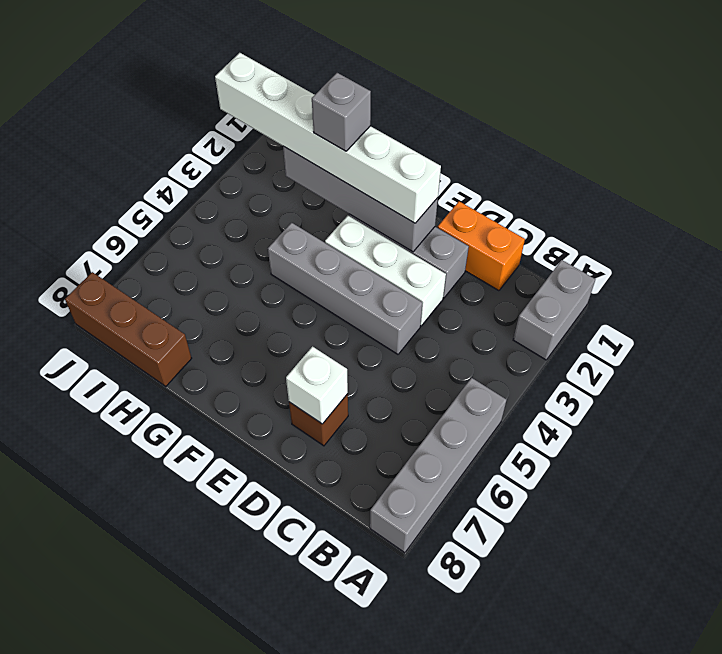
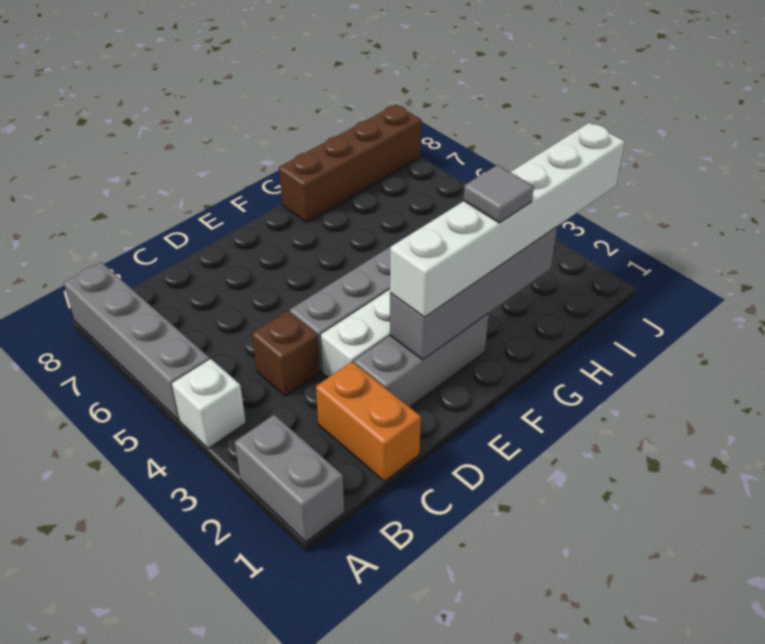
orange brick C1:D1 level 1 -> orange brick C1:C2 level 1
brown brick D7 level 1 -> brown brick C4 level 1
white brick D7 level 2 -> white brick A4 level 1
grey brick G2 level 4 -> grey tile G2 level 4
brown brick H8:J8 level 1 -> brown brick G8:J8 level 1

